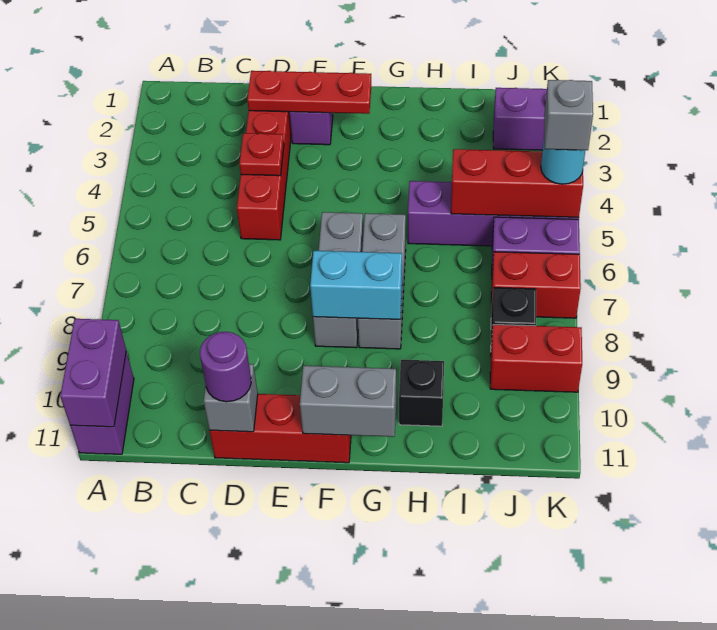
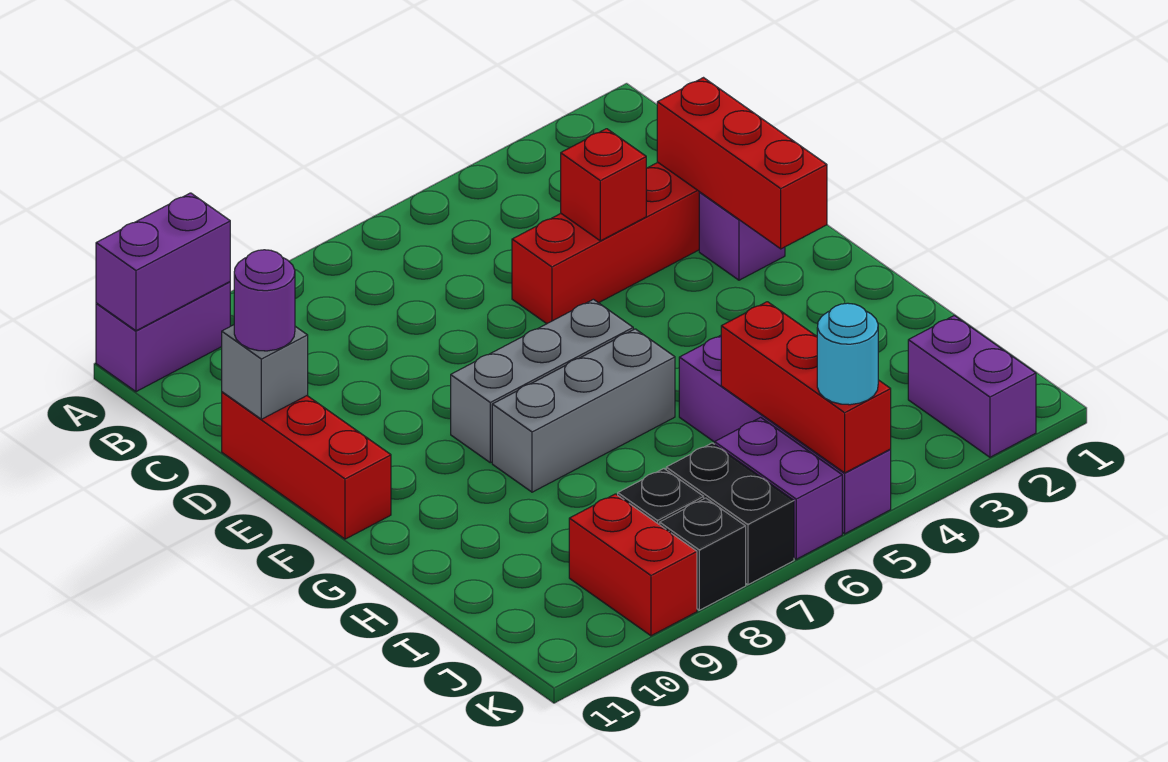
red plate D2:F2 level 2 -> red brick D2:F2 level 2
red plate D4 level 2 -> red brick D4 level 2
cyan brick F8:G8 level 2 -> none
grey brick F11:G11 level 2 -> none
black brick H10 level 1 -> black brick K8 level 1
red brick J7:K7 level 1 -> black brick J7:K7 level 1
grey brick K5 level 4 -> none

